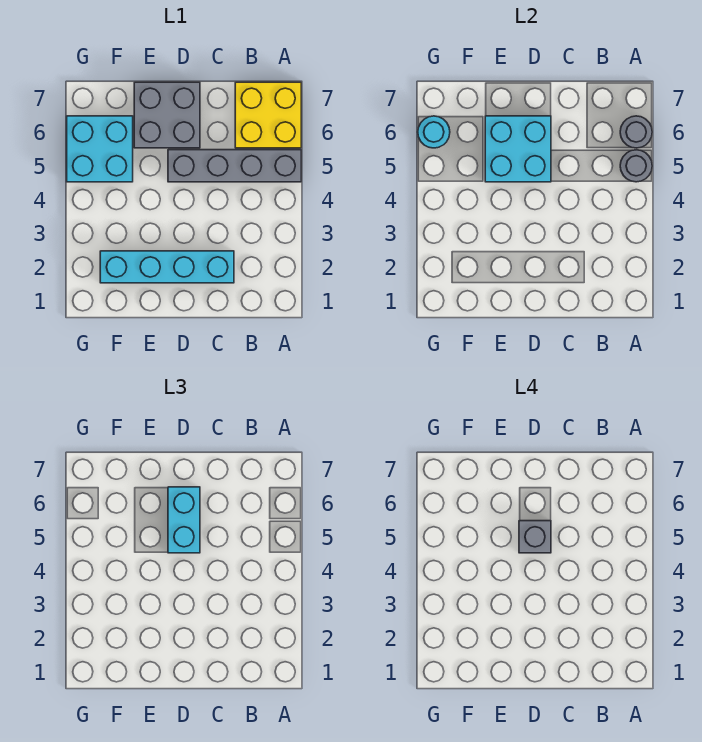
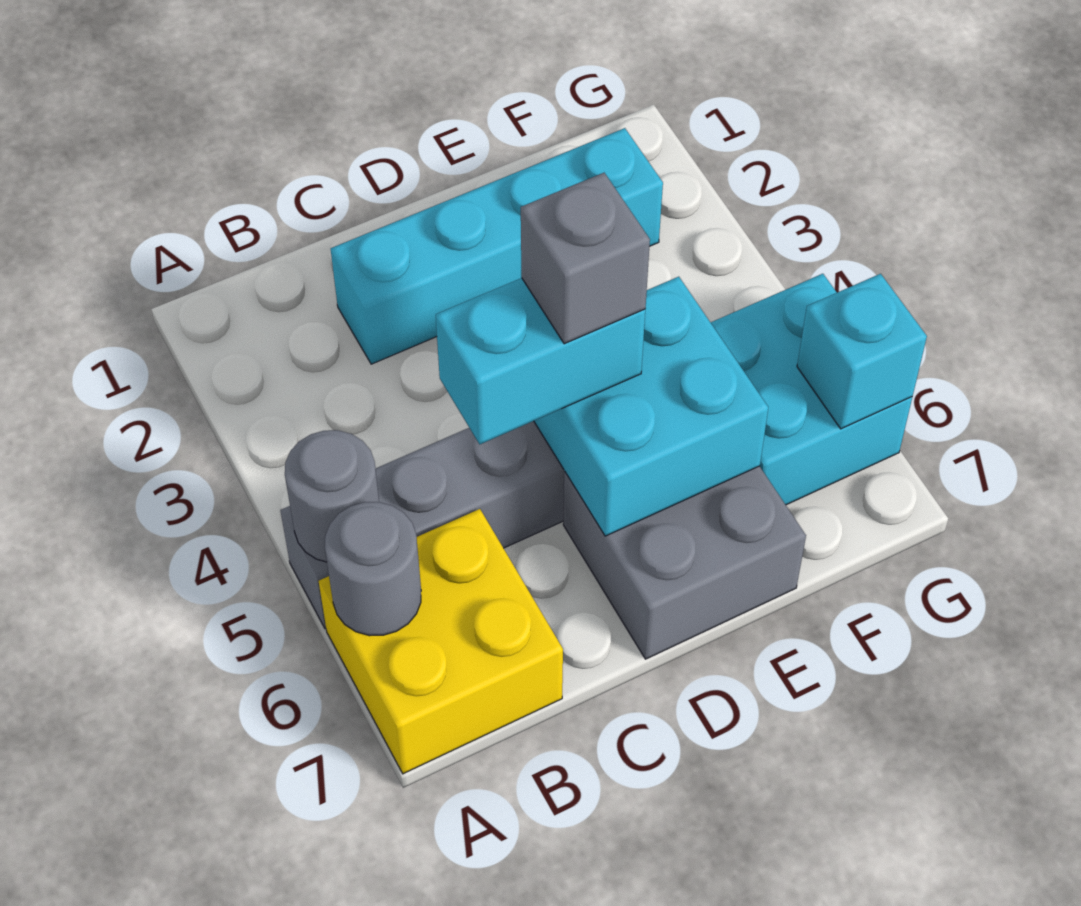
cyan brick D5:D6 level 3 -> cyan brick C5:D5 level 3
cyan round brick G6 level 2 -> cyan brick G6 level 2

